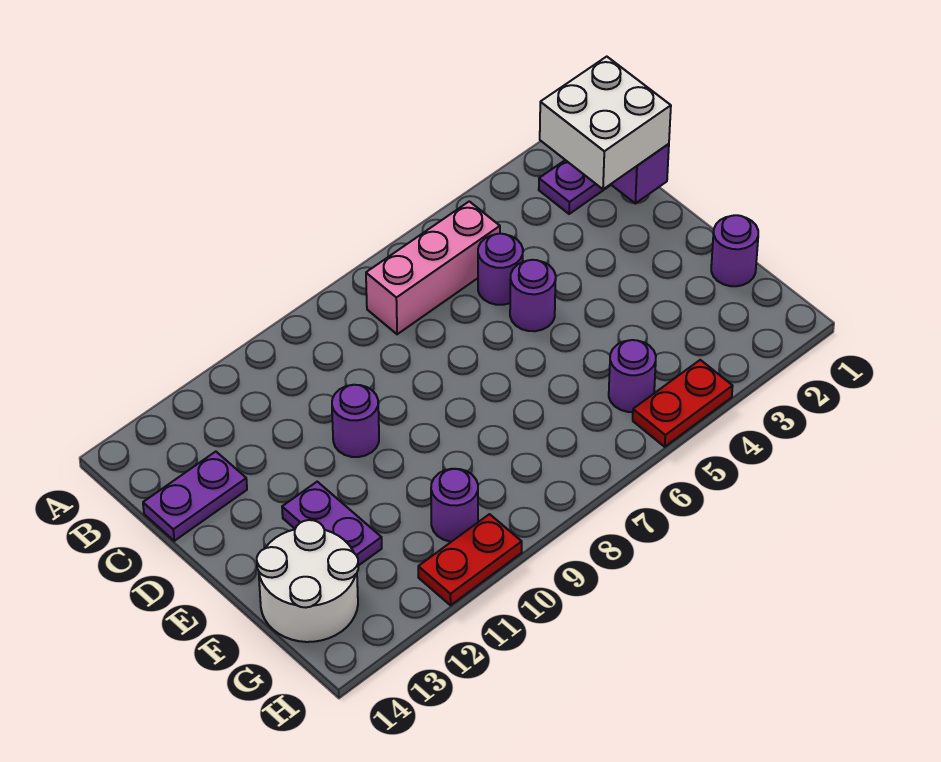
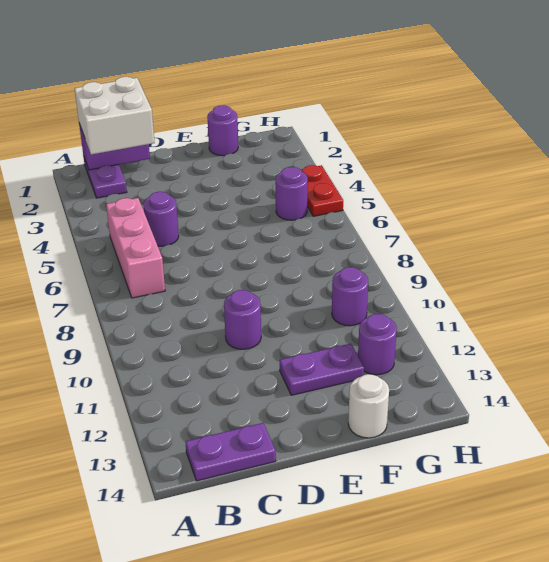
purple plate C13:C14 level 1 -> purple plate B14:C14 level 1
purple round brick D5 level 1 -> purple round brick G12 level 1
white round brick F13:G14 level 1 -> white round brick F14 level 1
red plate H10:H11 level 1 -> none

